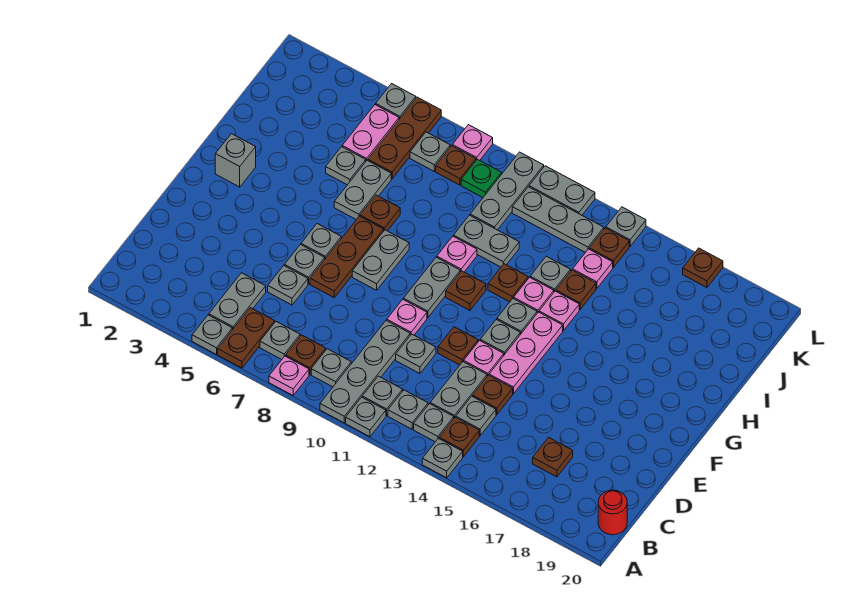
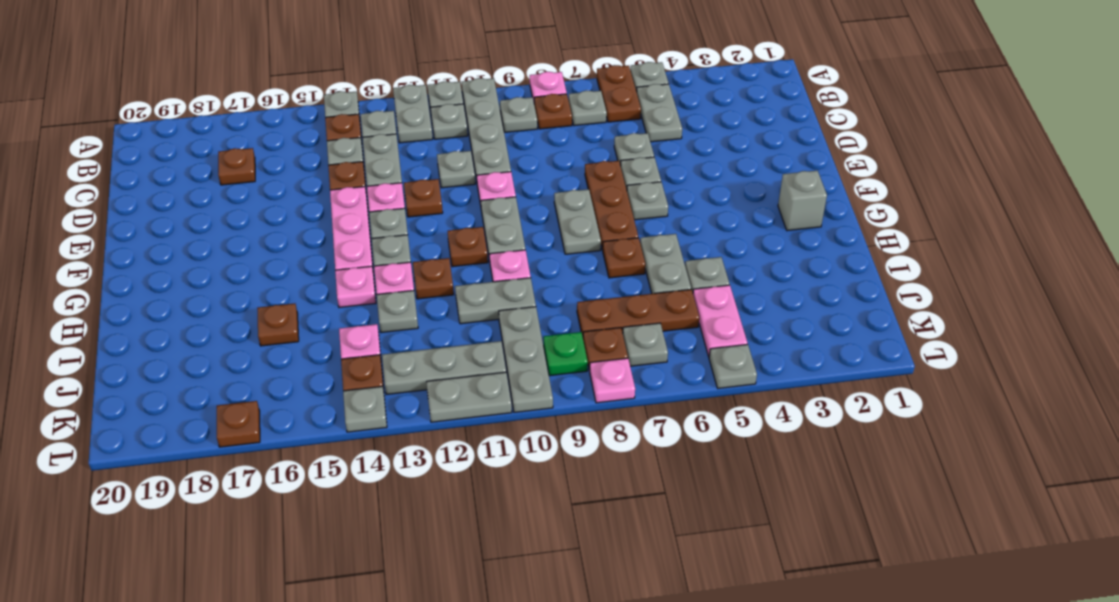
grey plate B12 level 1 -> grey plate A12:B12 level 1
red round brick B20 level 1 -> none
brown plate I14 level 1 -> brown plate I16 level 1
brown plate J6:L6 level 1 -> brown plate J6:J8 level 1

